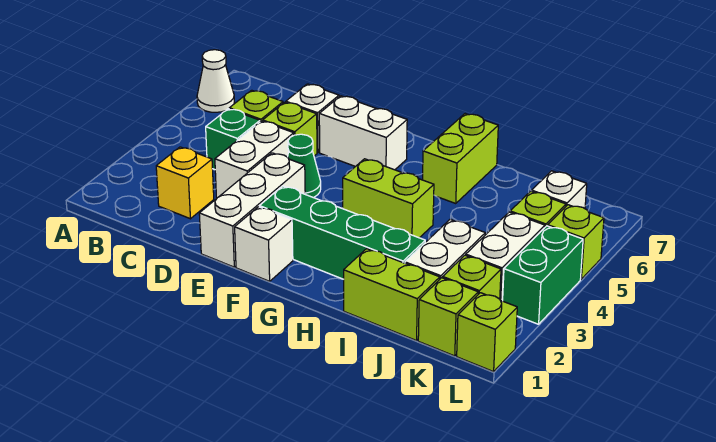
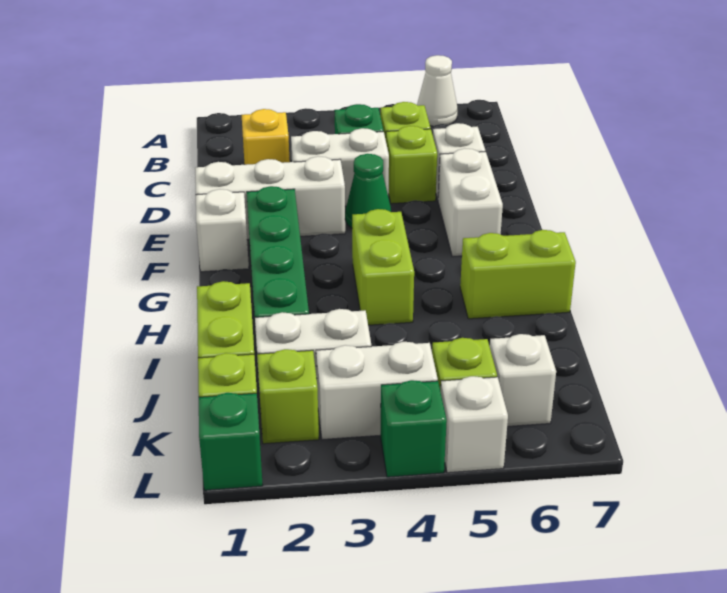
lime brick L1 level 1 -> green brick L1 level 1
green brick L3:L4 level 1 -> green brick L4 level 1
lime brick L5 level 1 -> white brick L5 level 1

